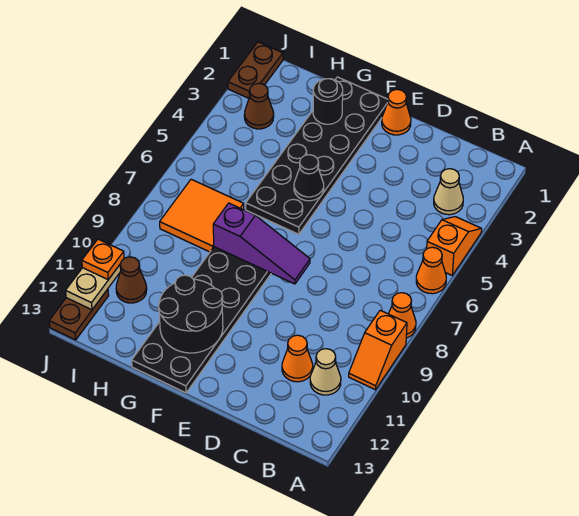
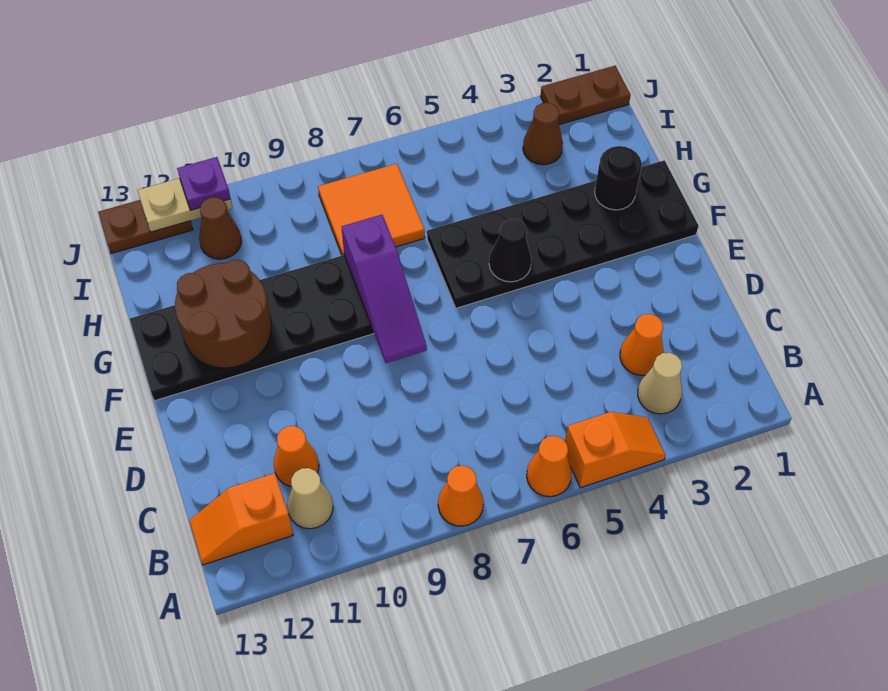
orange slope A9:A10 level 1 top 9 -> orange slope B12:B13 level 1 top 12
orange cone E1 level 1 -> orange cone C3 level 1
black round brick F11:G12 level 2 -> brown round brick F11:G12 level 2
orange plate J11 level 3 -> purple plate J11 level 3

